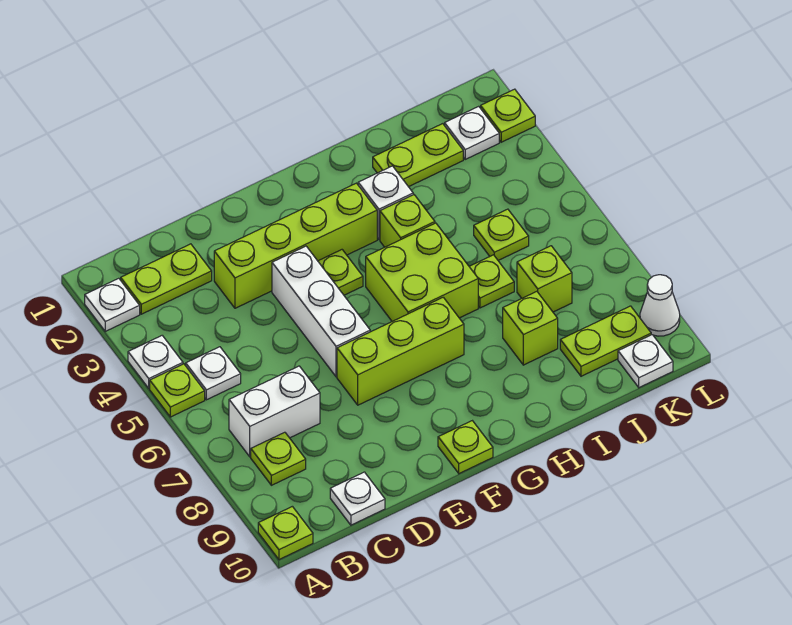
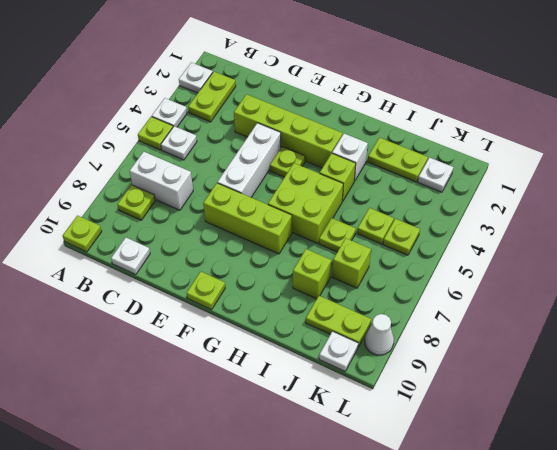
lime plate B2:C2 level 1 -> lime plate B2:B3 level 1
lime plate L2 level 1 -> lime plate K5 level 1

